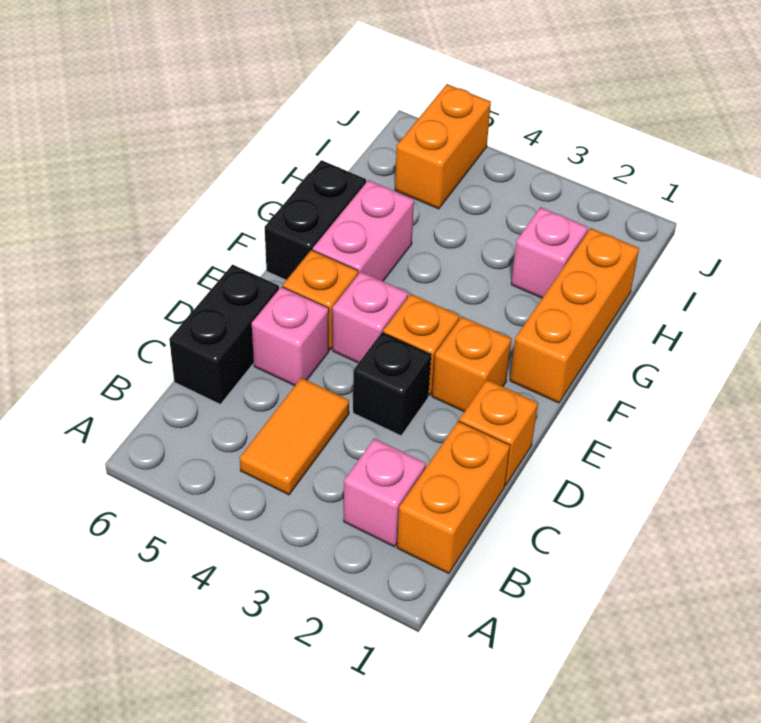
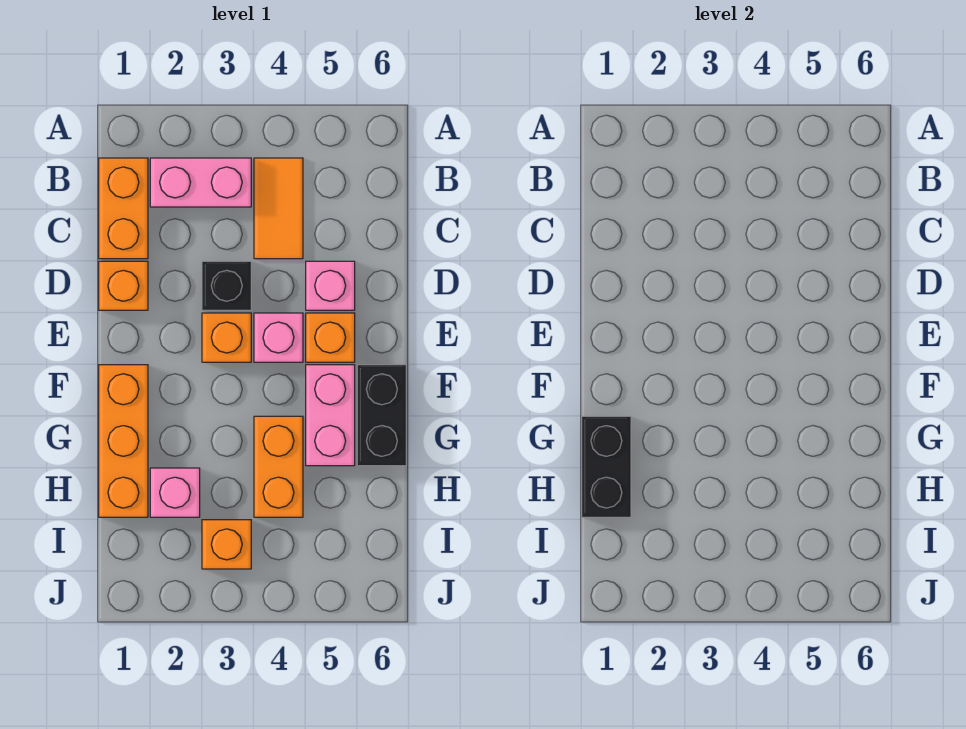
pink brick B2 level 1 -> pink brick B2:B3 level 1
black brick C6:D6 level 1 -> black brick G1:H1 level 2
orange brick E2 level 1 -> orange brick I3 level 1
orange brick I5:J5 level 1 -> orange brick G4:H4 level 1

